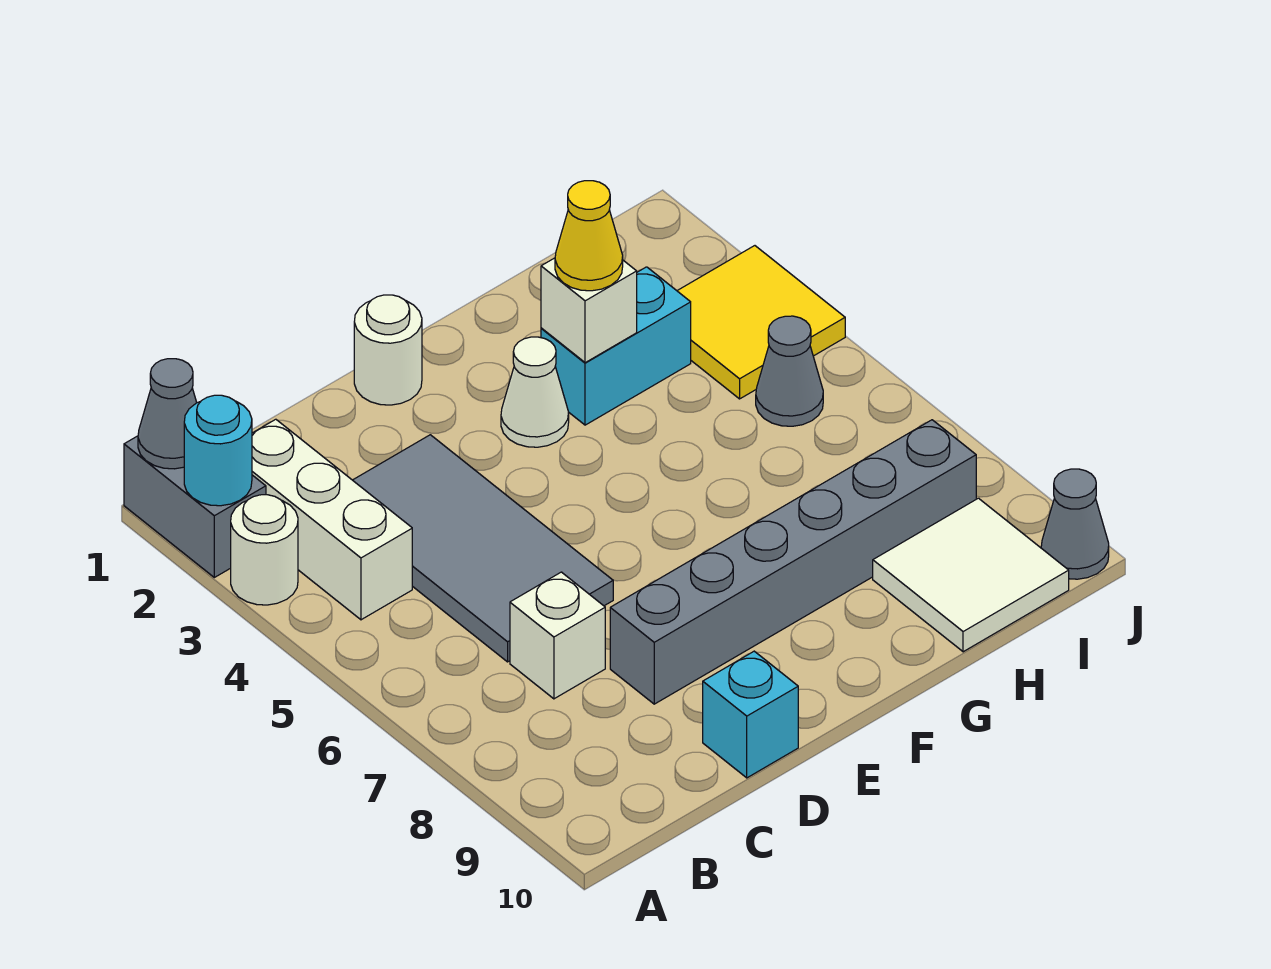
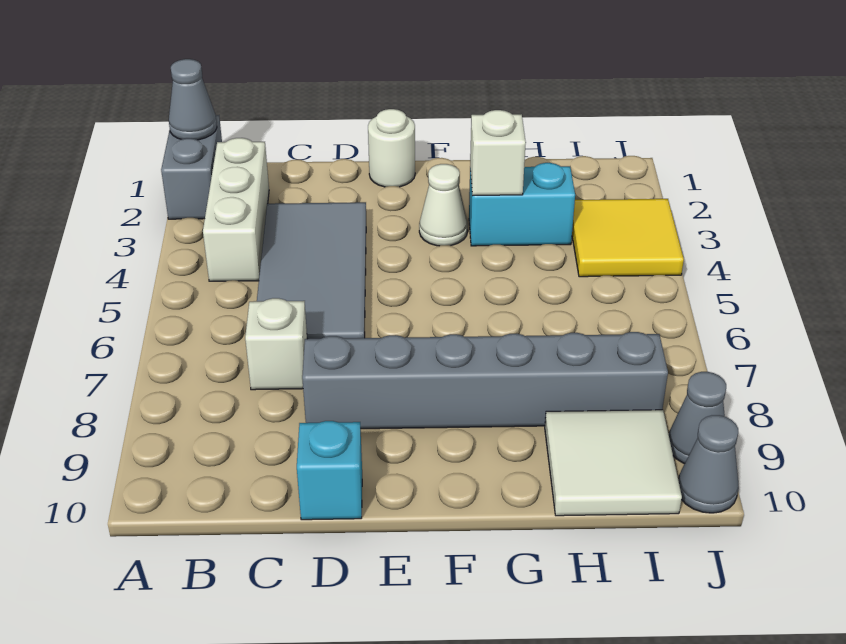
cyan round brick A2 level 2 -> none
white round brick A3 level 1 -> none
yellow cone G3 level 3 -> none
grey cone I5 level 1 -> grey cone J9 level 1

